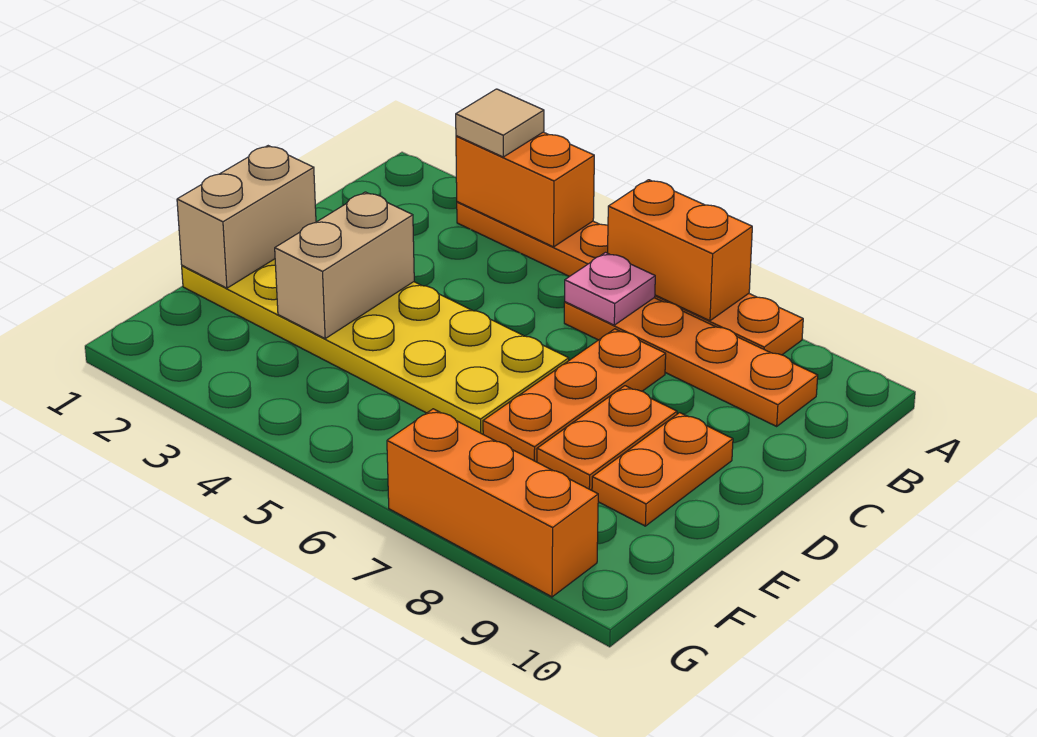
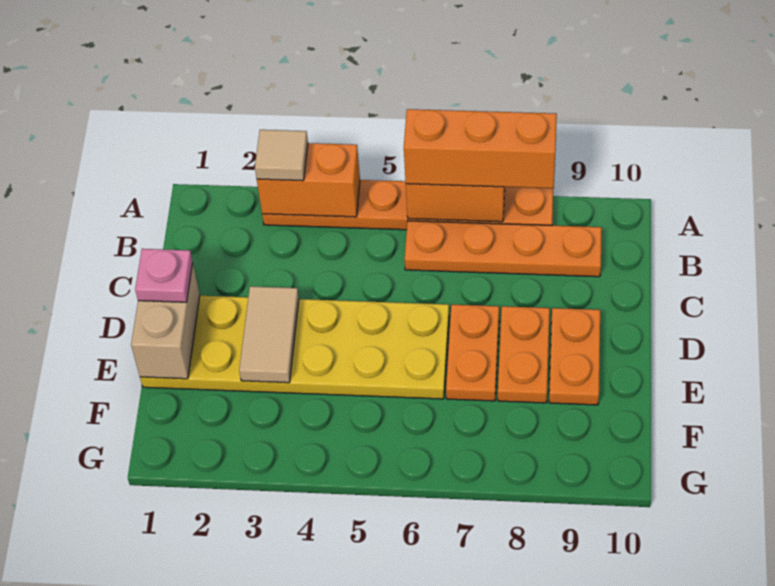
pink plate B6 level 2 -> pink plate D1 level 3
orange plate C7:E7 level 1 -> orange plate D7:E7 level 1
tan brick D3:E3 level 2 -> tan tile D3:E3 level 2
orange brick G7:G9 level 1 -> orange brick A6:A8 level 3

